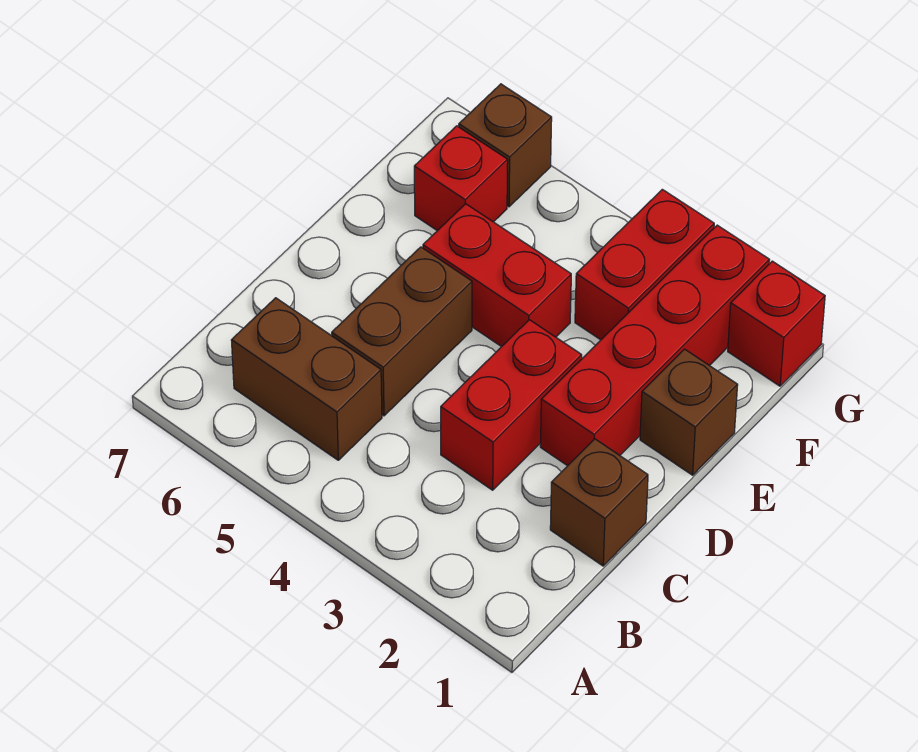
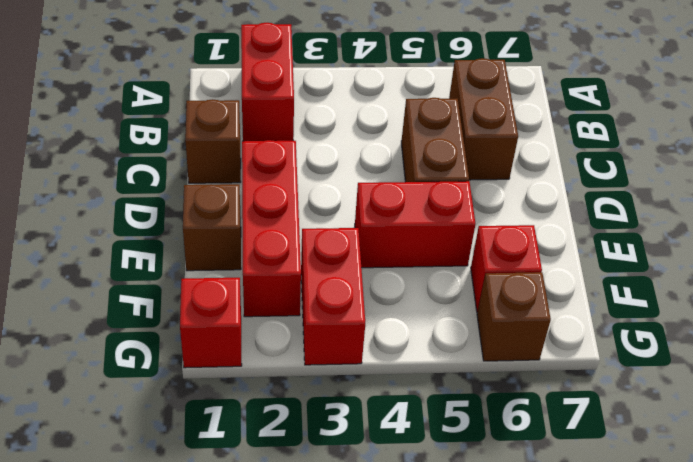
brown brick B5:B6 level 1 -> brown brick B6:C6 level 1
red brick C3:D3 level 1 -> red brick A2:B2 level 1
red brick D2:G2 level 1 -> red brick D2:F2 level 1

